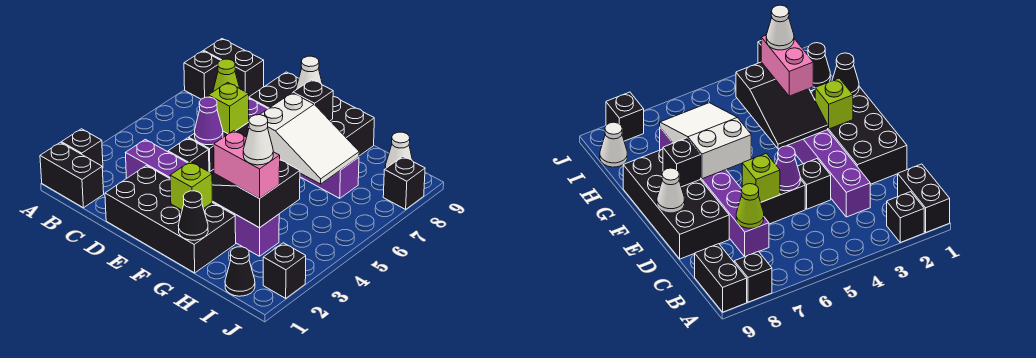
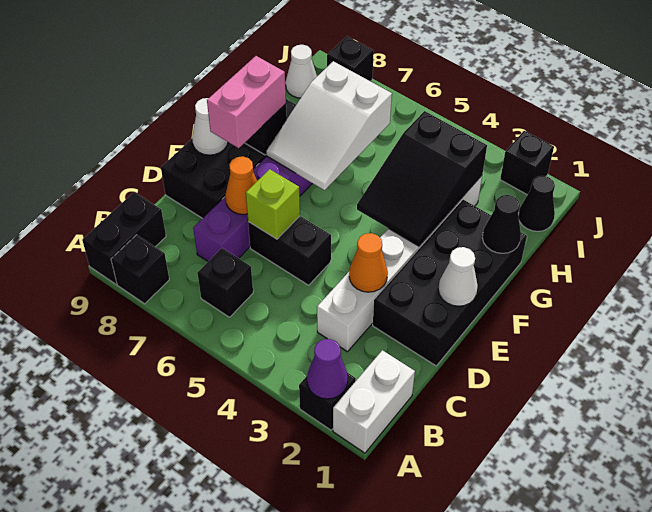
black brick A1:B1 level 1 -> white brick A1:B1 level 1
purple brick C3:H3 level 1 -> white brick C3:H3 level 1
lime cone C7 level 2 -> none
none -> orange cone D3 level 2
black brick D4 level 1 -> black brick B6 level 1
purple cone D5 level 2 -> purple cone A2 level 2
none -> orange cone D7 level 2
lime brick F2 level 2 -> none
white slope F6:H7 level 2 top F -> white slope F6:H7 level 2 top H
pink brick G3:H3 level 3 -> pink brick E8:F8 level 3
white cone H3 level 4 -> white cone E1 level 2

